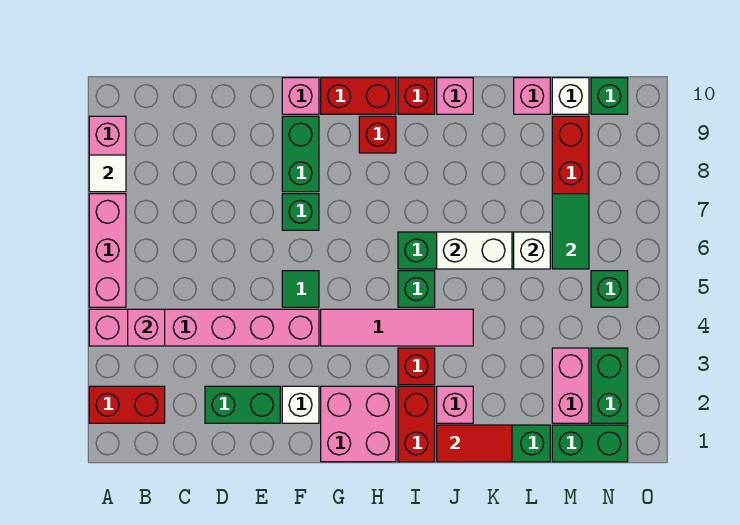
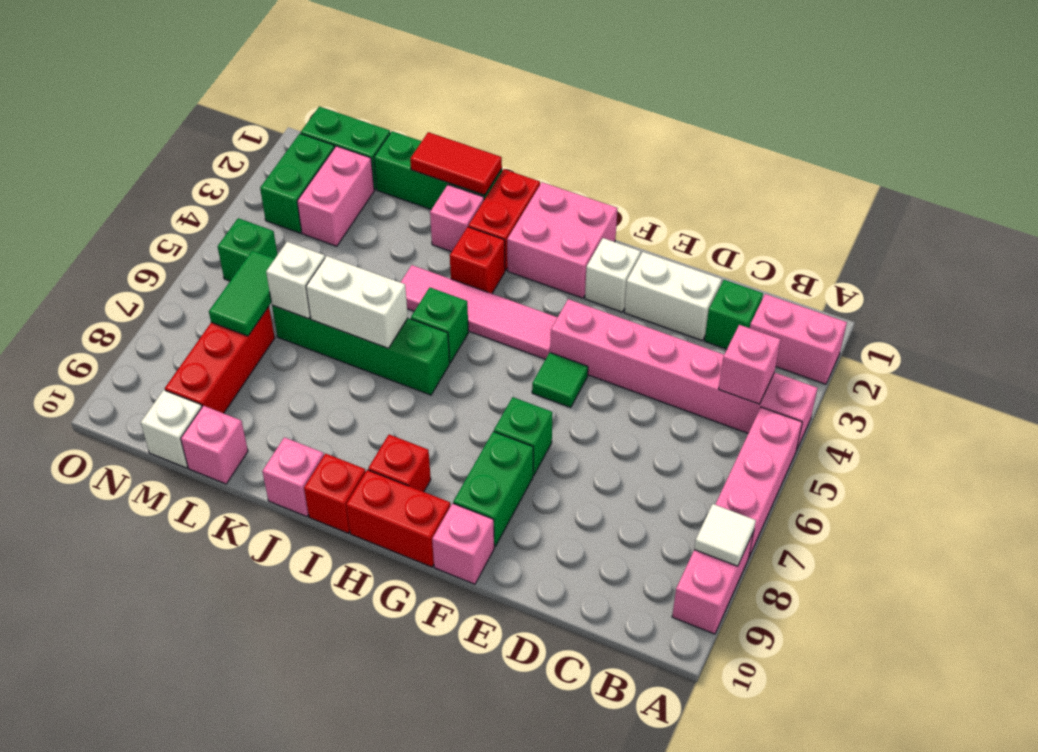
red brick A2:B2 level 1 -> pink brick A2:B2 level 1
green brick D2:E2 level 1 -> white brick D2:E2 level 1
green brick N10 level 1 -> green brick C2 level 1

